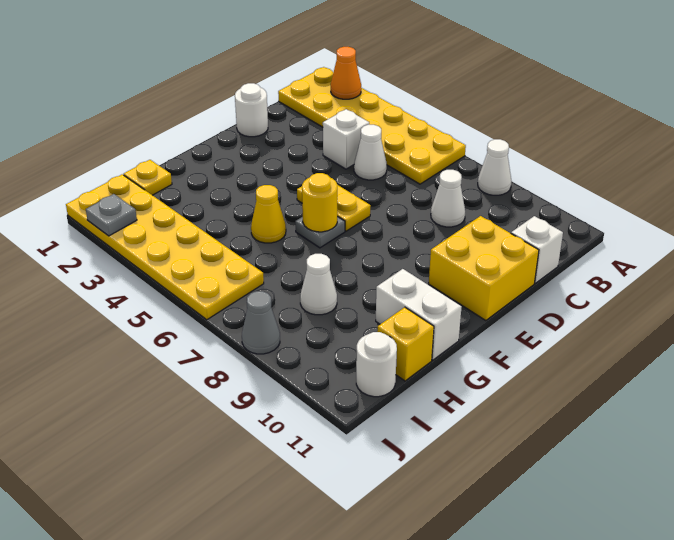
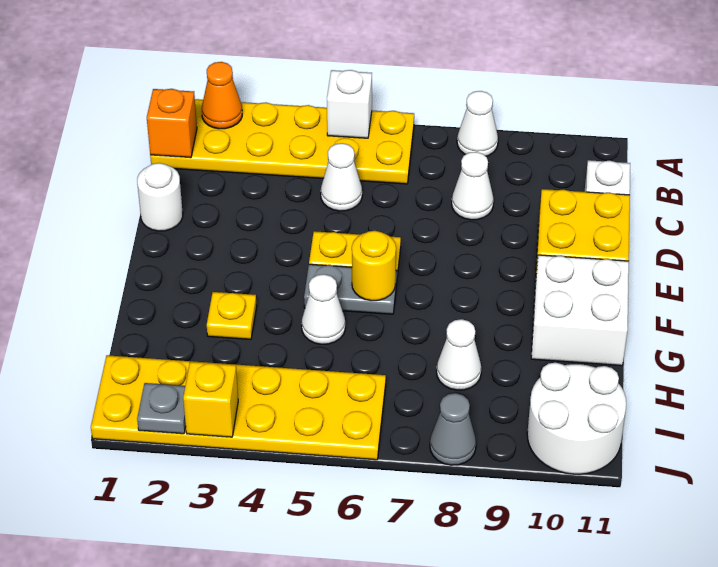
none -> orange brick B1 level 2
white brick C4 level 1 -> white brick A5 level 2
grey plate F6 level 1 -> grey plate F5:F6 level 1
yellow cone G5 level 1 -> white cone G5 level 1
white brick G10:G11 level 1 -> white brick F10:G11 level 1
yellow plate H1 level 1 -> yellow plate G3 level 1
yellow brick H11 level 1 -> yellow brick J3 level 2
white round brick I11 level 1 -> white round brick I10:J11 level 1

